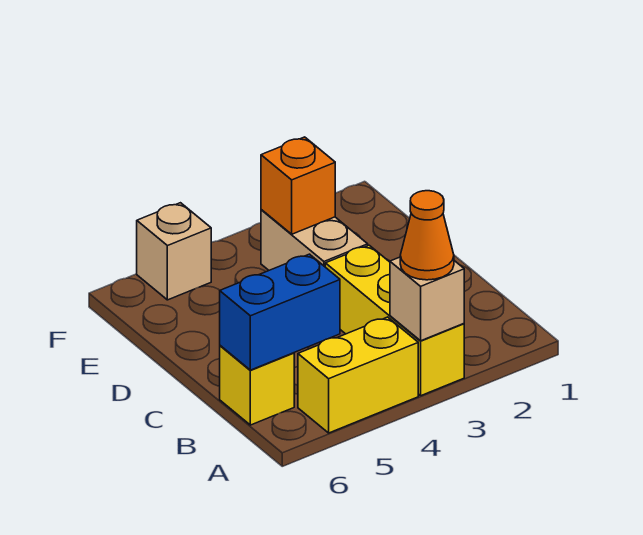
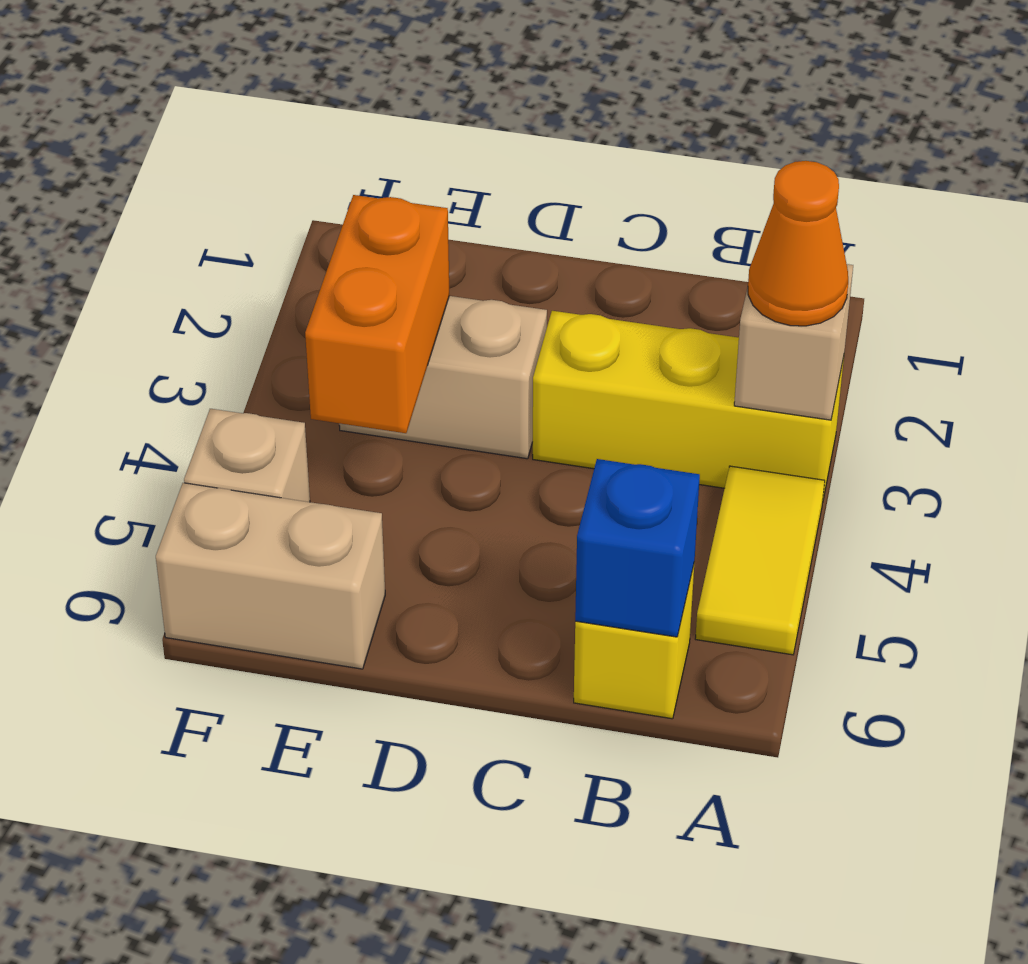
yellow brick A4:A5 level 1 -> yellow tile A4:A5 level 1
blue brick B5:B6 level 2 -> blue brick B6 level 2
orange brick E3 level 2 -> orange brick E3:E4 level 2
none -> tan brick E6:F6 level 1

